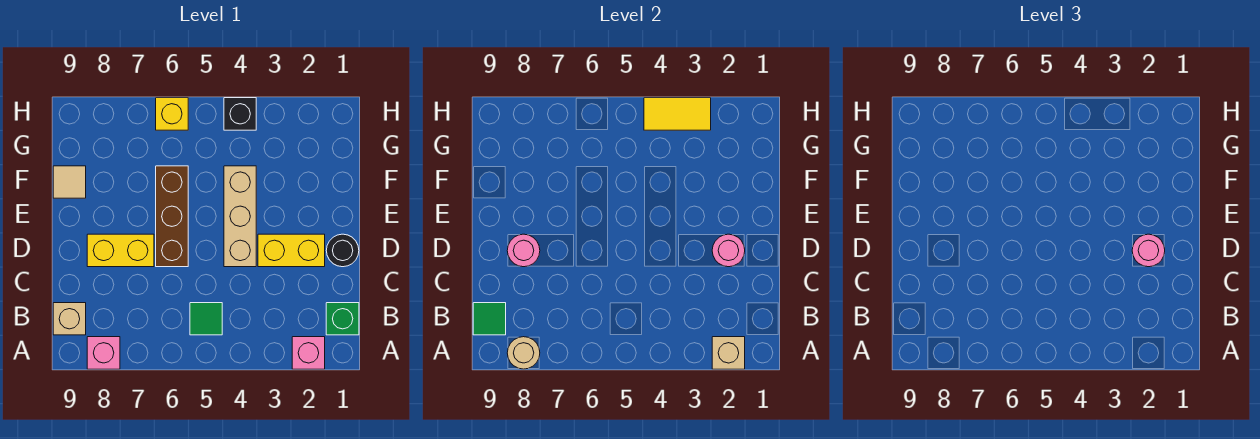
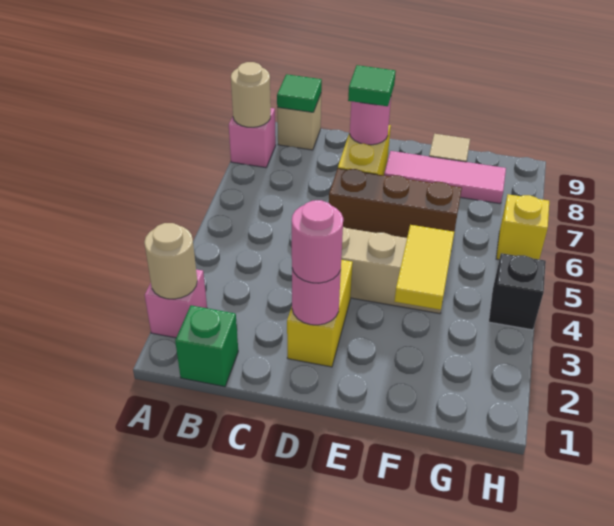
tan brick A2 level 2 -> tan round brick A2 level 2
green tile B5 level 1 -> green tile D8 level 3
black round brick D1 level 1 -> none
none -> pink tile E8:G8 level 1
yellow tile H3:H4 level 2 -> yellow tile F3:F4 level 2

